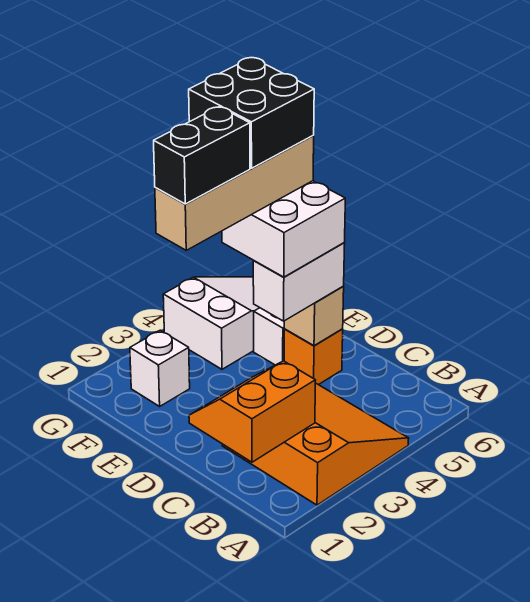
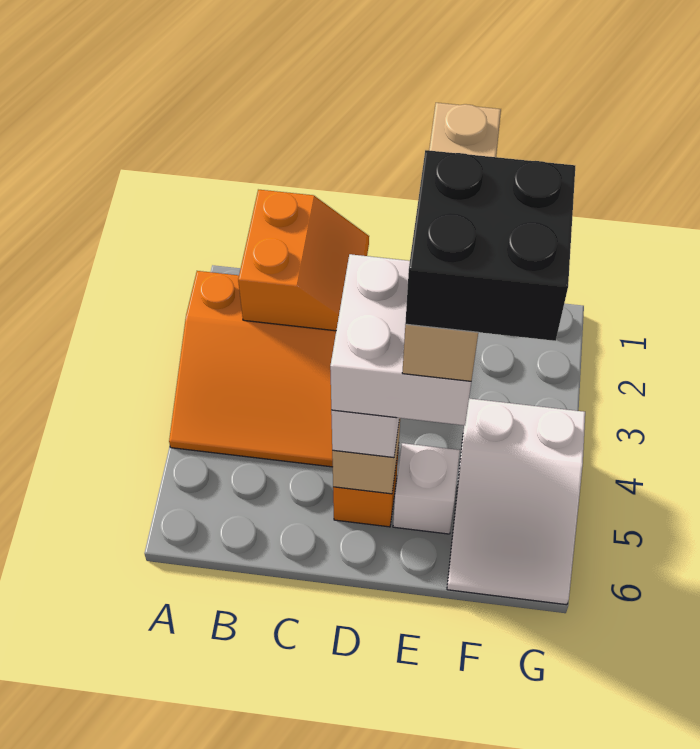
black brick E2:E3 level 6 -> none
white brick F2 level 1 -> none

